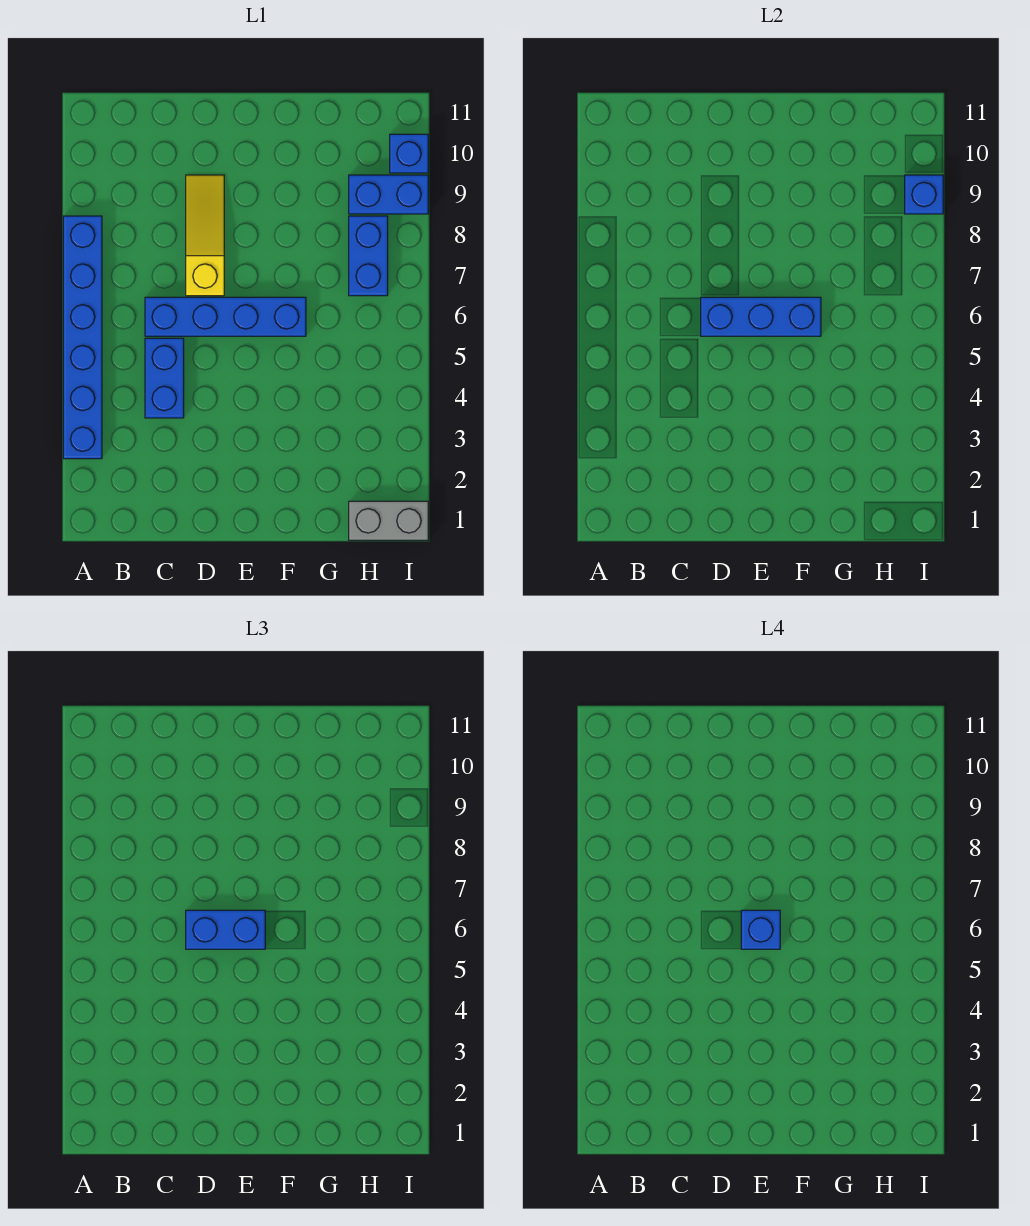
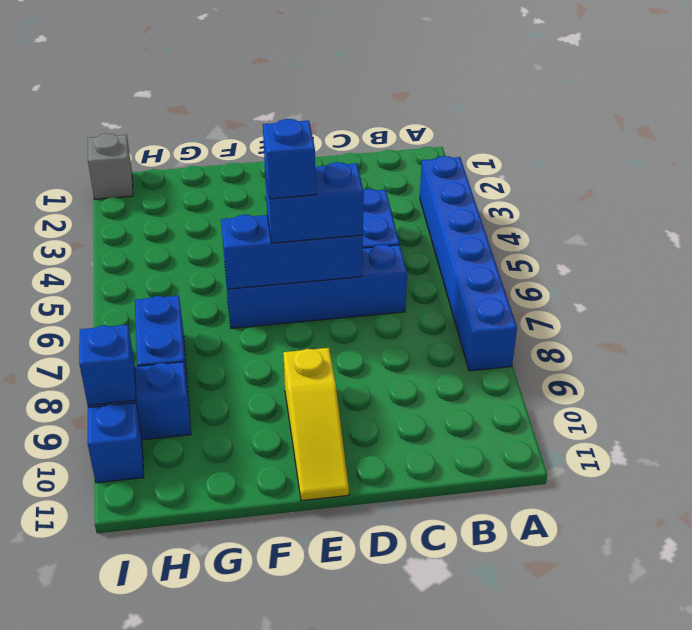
yellow slope D7:D9 level 1 top 7 -> yellow slope E9:E11 level 1 top 9
grey brick H1:I1 level 1 -> grey brick I1 level 1

